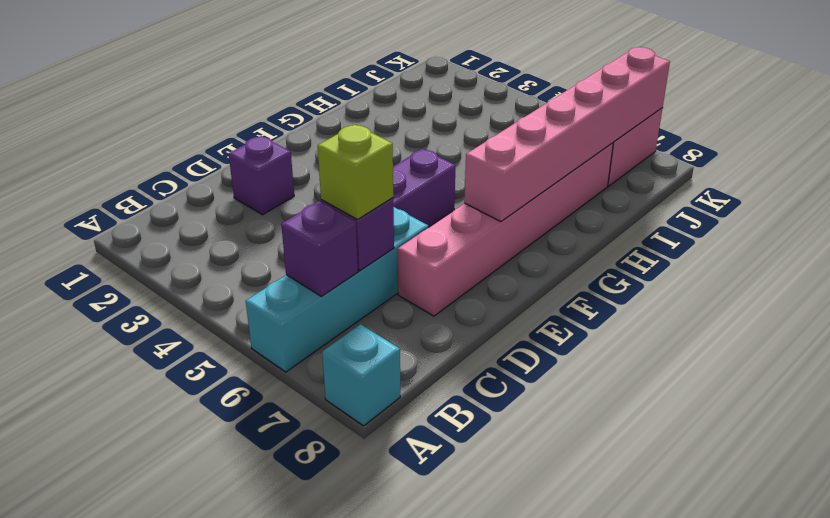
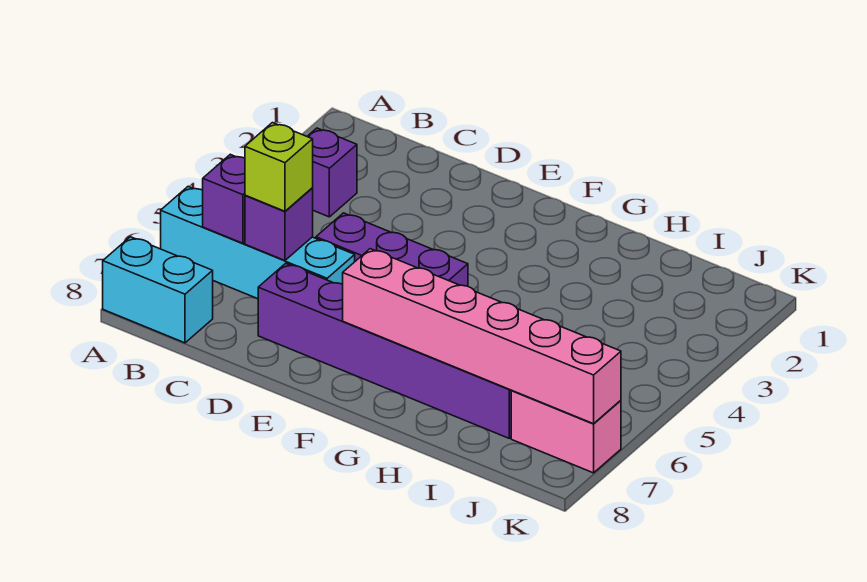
cyan brick A8 level 1 -> cyan brick A8:B8 level 1
purple brick D2 level 1 -> purple brick B3 level 1
pink brick D7:I7 level 1 -> purple brick D7:I7 level 1

